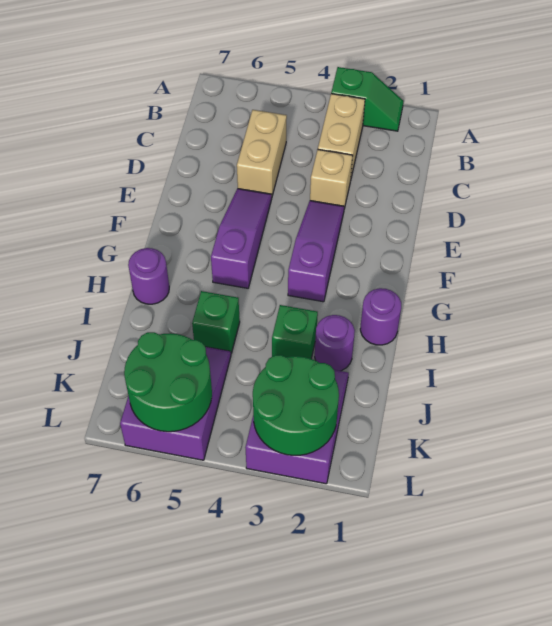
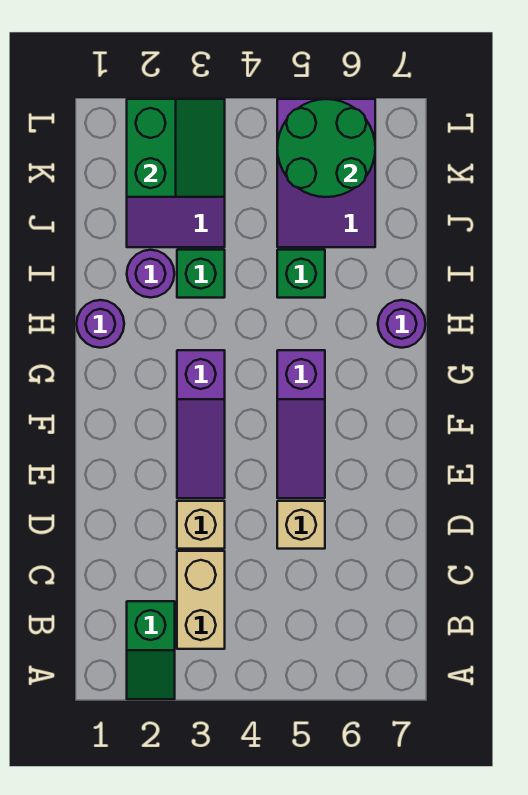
green slope A2:A3 level 1 top 3 -> green slope A2:B2 level 1 top B
tan brick C5:D5 level 1 -> tan brick D5 level 1
green round brick K2:L3 level 2 -> green slope K2:L3 level 2 top 2

